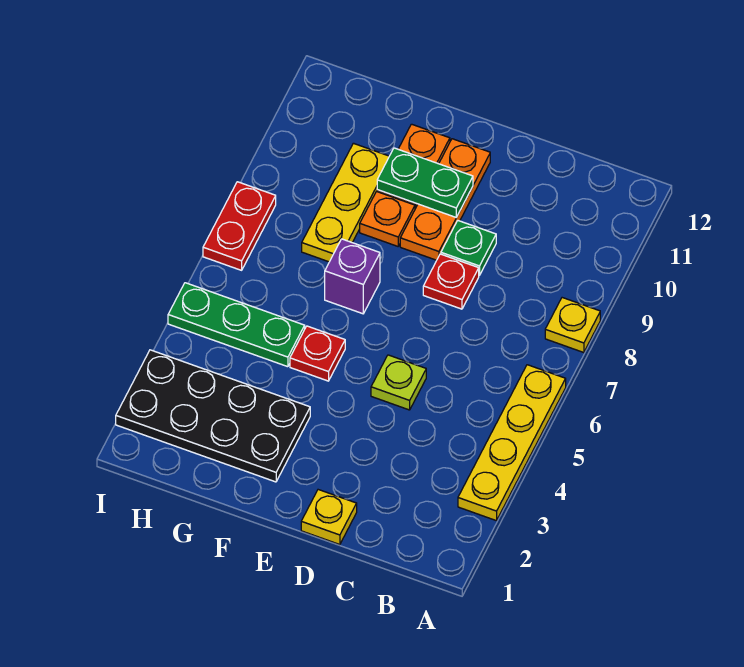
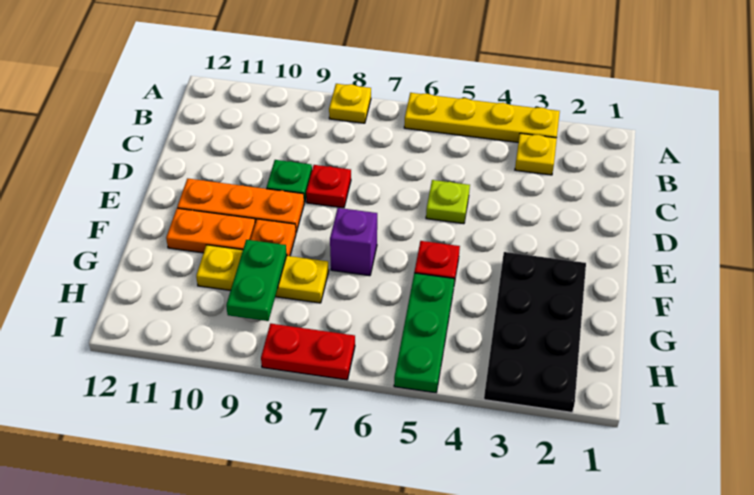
yellow plate D1 level 1 -> yellow plate B3 level 1
green plate E10:F10 level 2 -> green plate G9:H9 level 2

